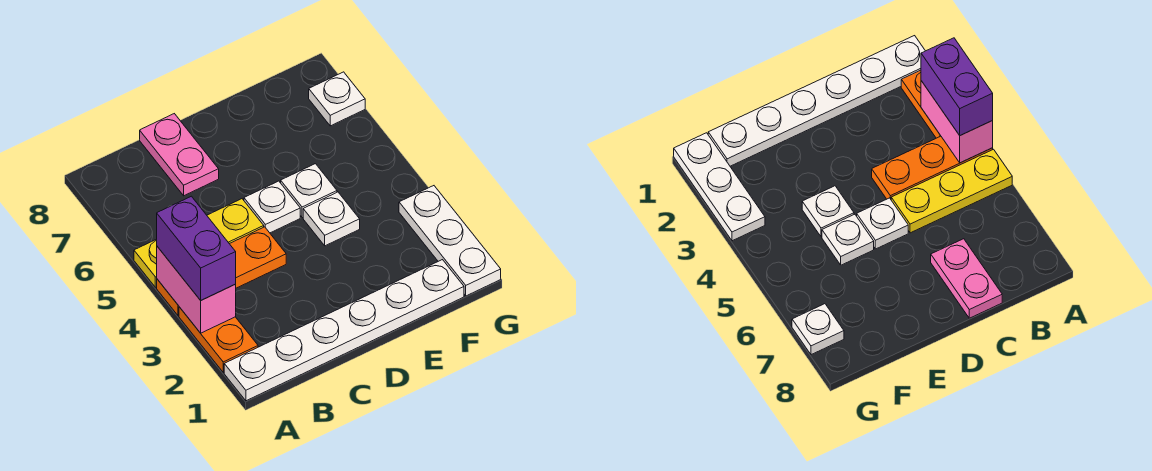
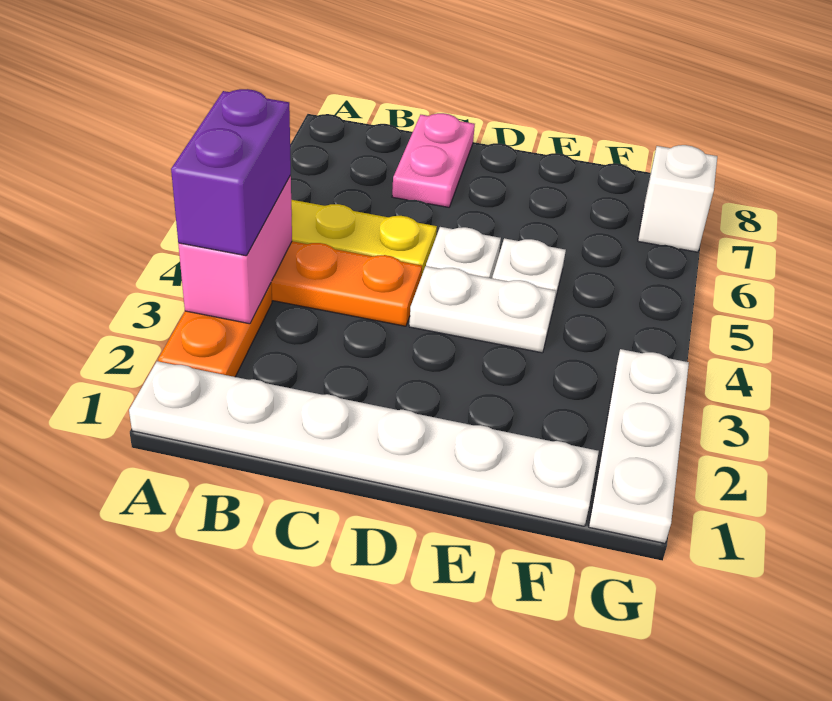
white plate E4 level 1 -> white plate D4:E4 level 1
white plate G7 level 1 -> white brick G7 level 1

